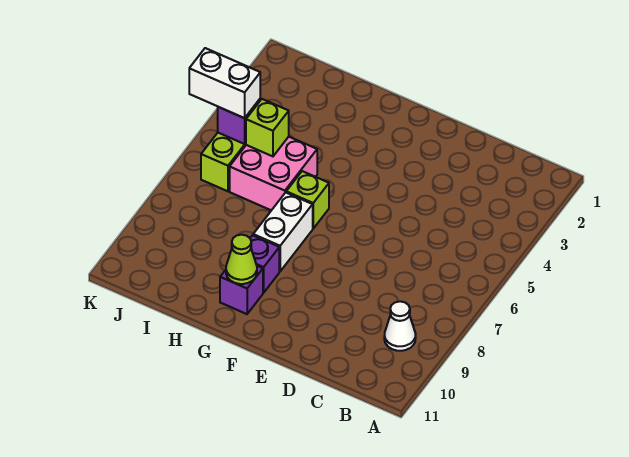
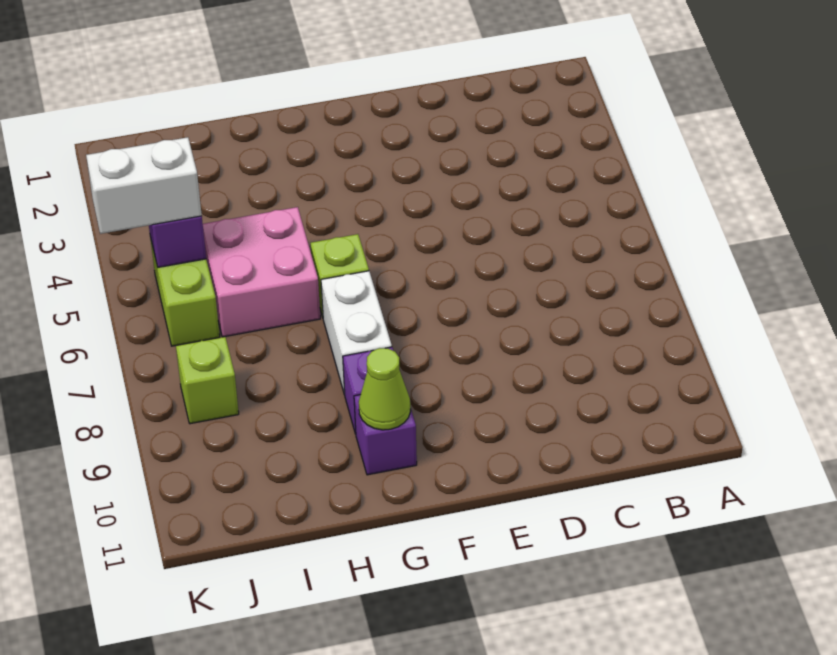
white cone B9 level 1 -> none
lime brick I5 level 2 -> lime brick J8 level 1

